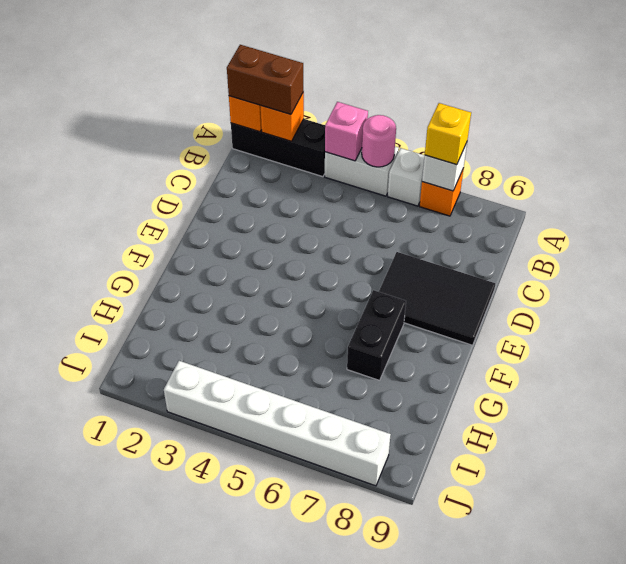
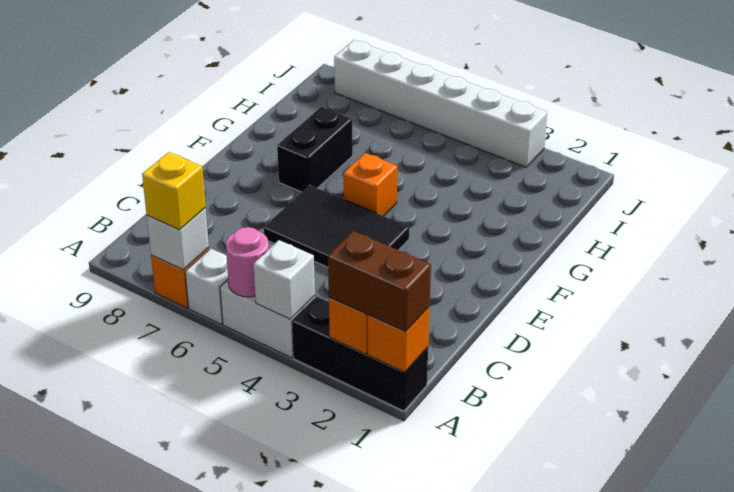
pink brick A4 level 2 -> white brick A4 level 2
black tile D7:E9 level 1 -> black tile D4:E6 level 1
none -> orange brick F5 level 1

